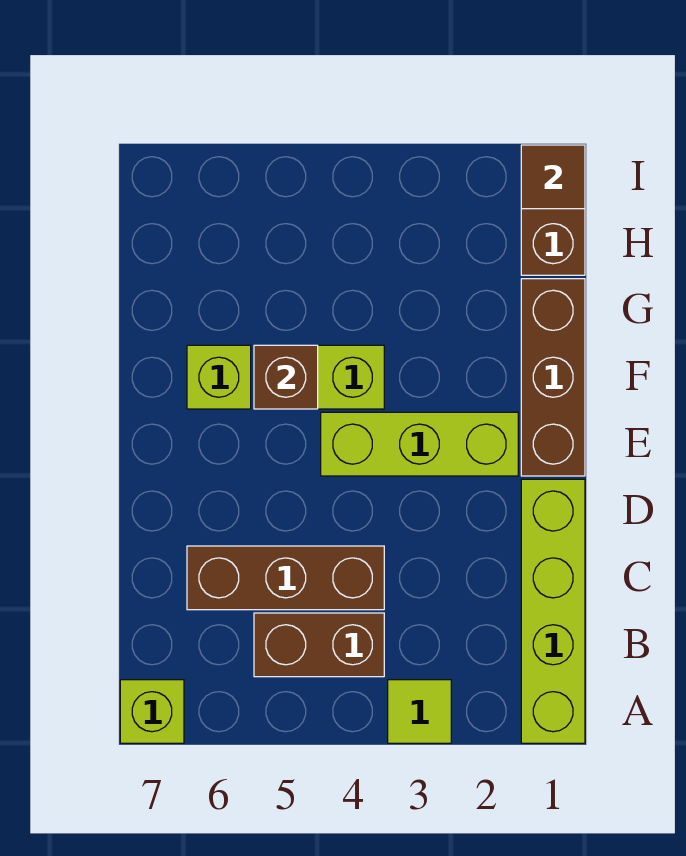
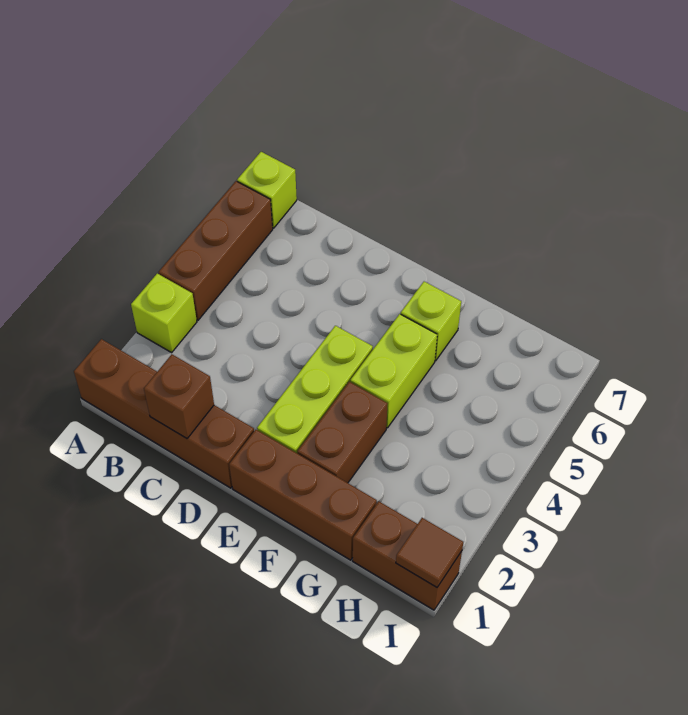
lime brick A1:D1 level 1 -> brown brick A1:D1 level 1
lime tile A3 level 1 -> lime brick A3 level 1
brown brick B4:B5 level 1 -> brown brick F2:F3 level 1
brown brick C4:C6 level 1 -> brown brick A4:A6 level 1
brown brick F5 level 2 -> brown brick C1 level 2

